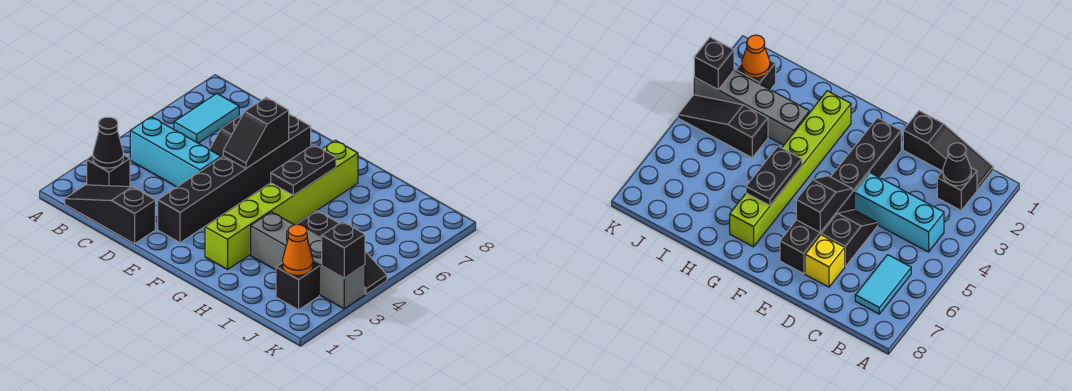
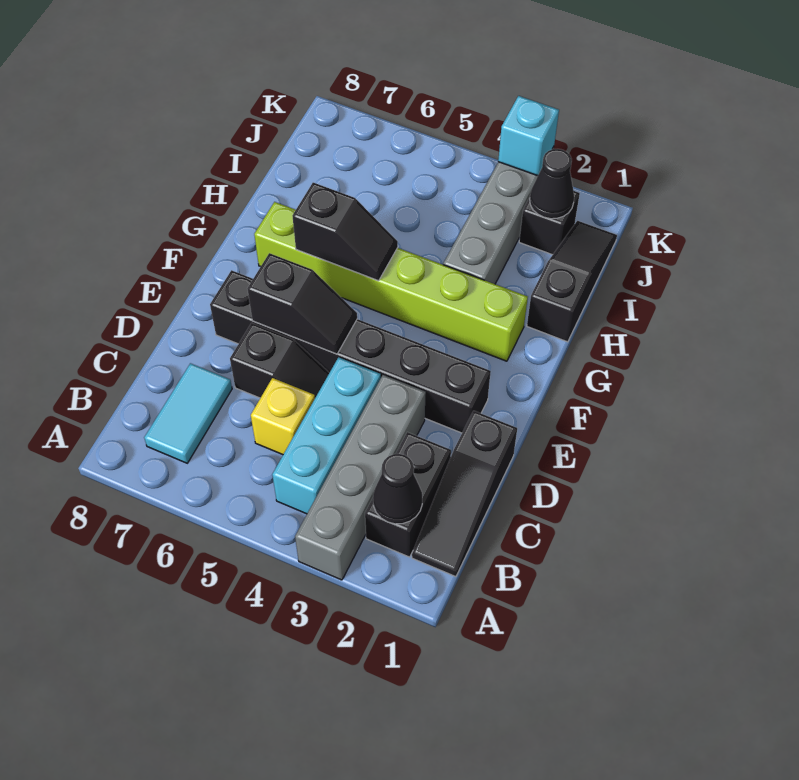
none -> grey brick A3:D3 level 1
black brick B2 level 1 -> black brick B2:C2 level 1
cyan tile B6:B7 level 1 -> cyan tile B7:C7 level 1
yellow brick D7 level 1 -> yellow brick C5 level 1
black plate G5:G6 level 2 -> black slope G5:G6 level 2 top 6
black slope I4:K4 level 1 top I -> black slope H1:J1 level 1 top H
orange cone J2 level 2 -> black cone J2 level 2
black brick K3 level 2 -> cyan brick K3 level 2

